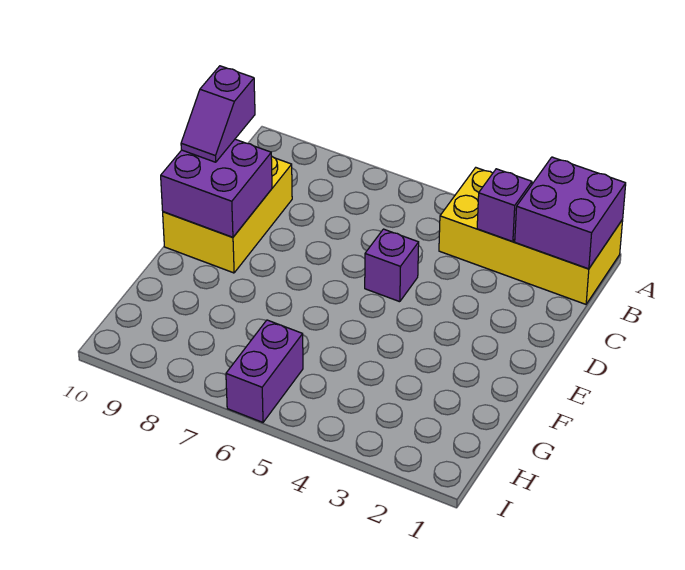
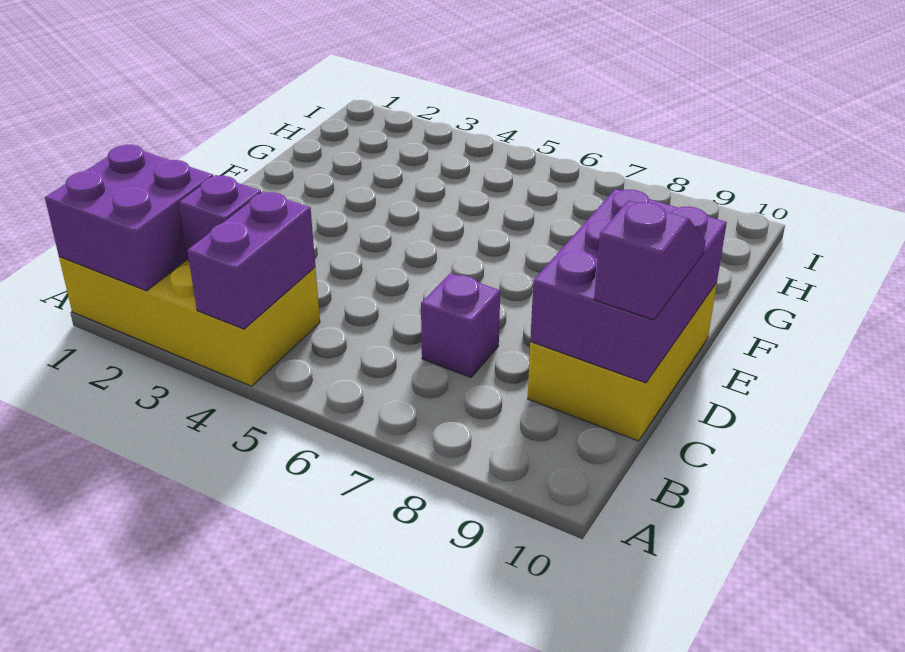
purple brick D5 level 1 -> purple brick C7 level 1
purple brick D9:E10 level 2 -> purple brick C9:E10 level 2
purple brick H6:I6 level 1 -> purple brick A4:B4 level 2

